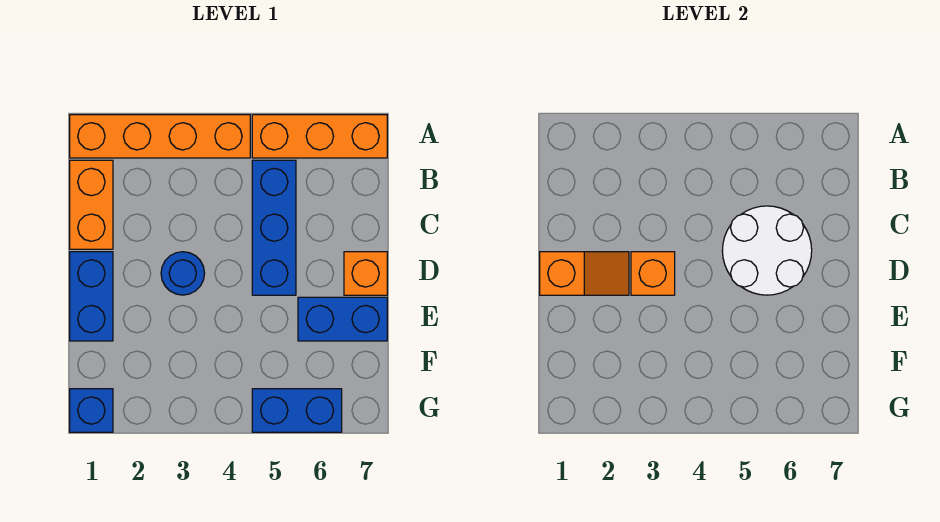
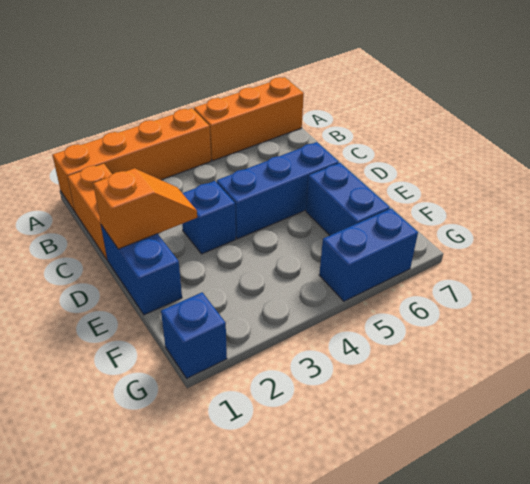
blue brick B5:D5 level 1 -> blue brick D4:D6 level 1
white round brick C5:D6 level 2 -> none
blue round brick D3 level 1 -> blue brick D3 level 1
orange brick D3 level 2 -> none
orange brick D7 level 1 -> none
blue brick E6:E7 level 1 -> blue brick E6:F6 level 1

